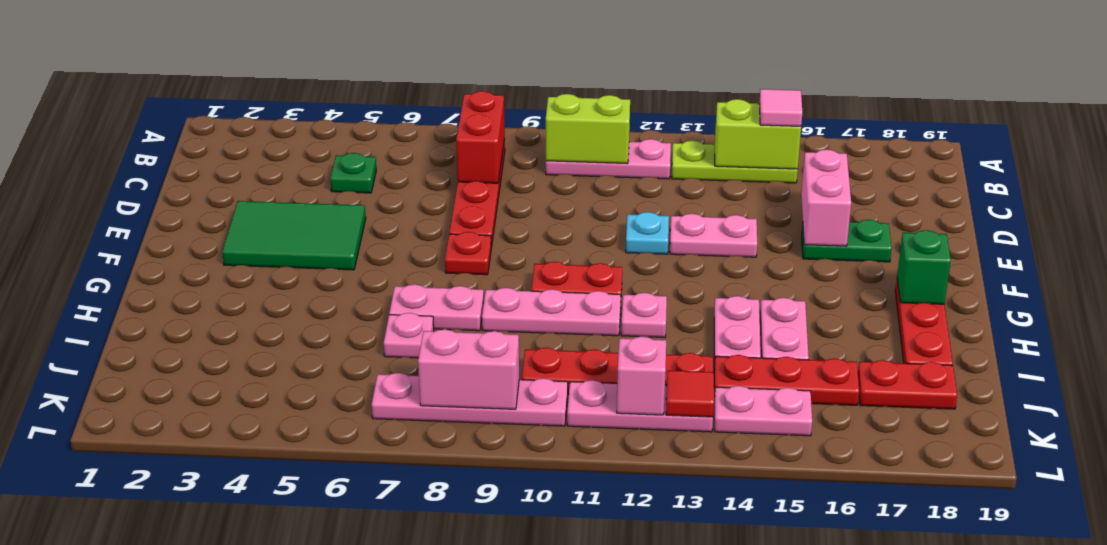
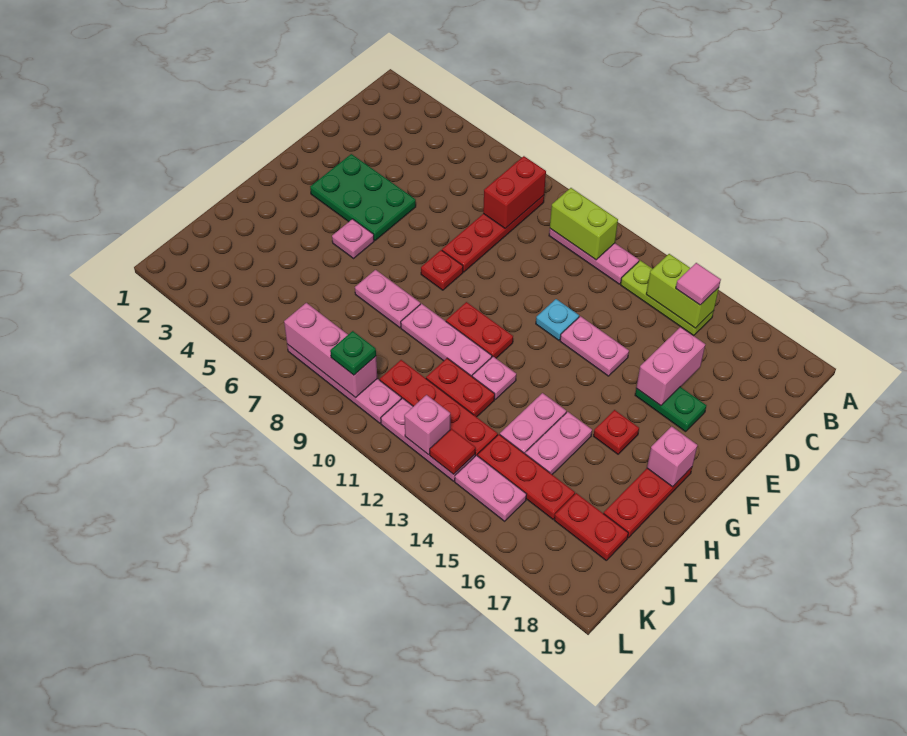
green plate C5 level 1 -> green plate K9 level 3
green tile E3:F5 level 1 -> green plate E3:F5 level 1
none -> red plate G16 level 1
green brick G18 level 2 -> pink brick G18 level 2
pink plate I7 level 1 -> pink plate G5 level 1
none -> red plate I11:I12 level 1
pink brick K8:K9 level 2 -> pink brick K7:K9 level 2

